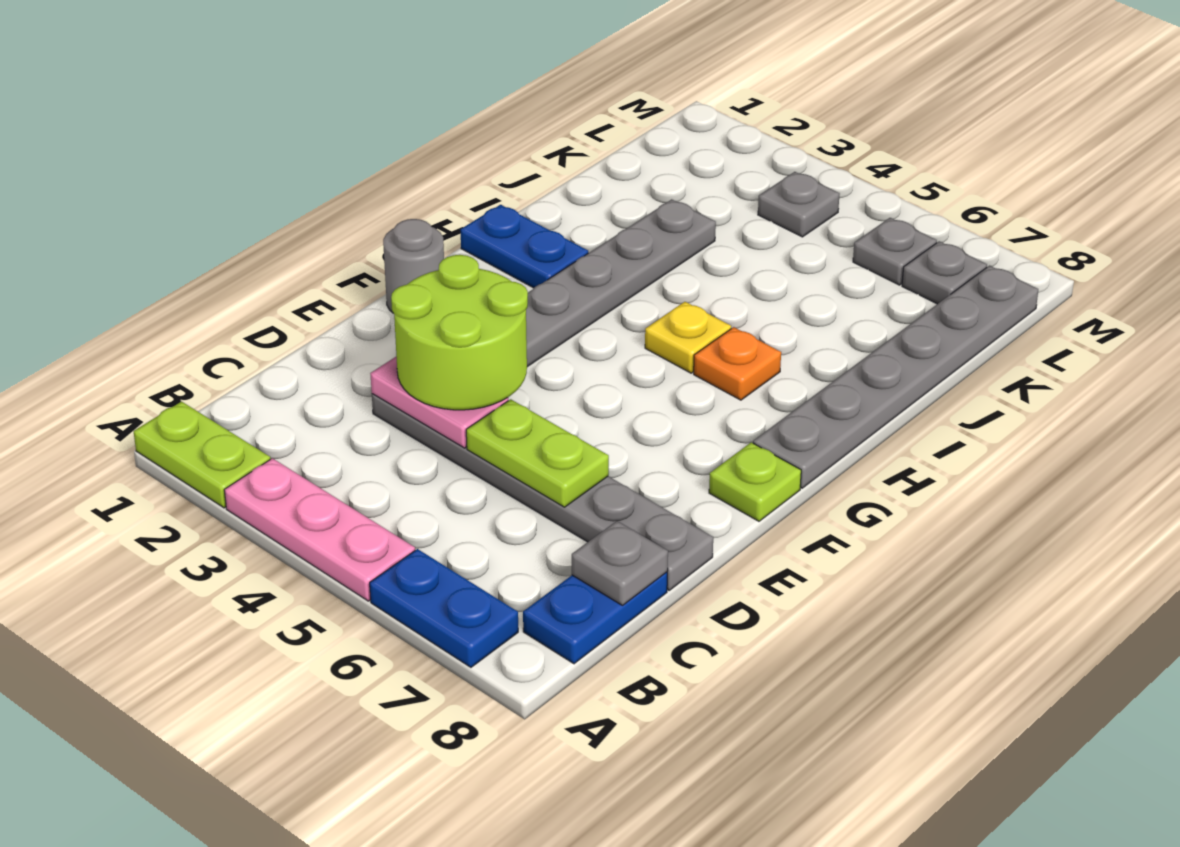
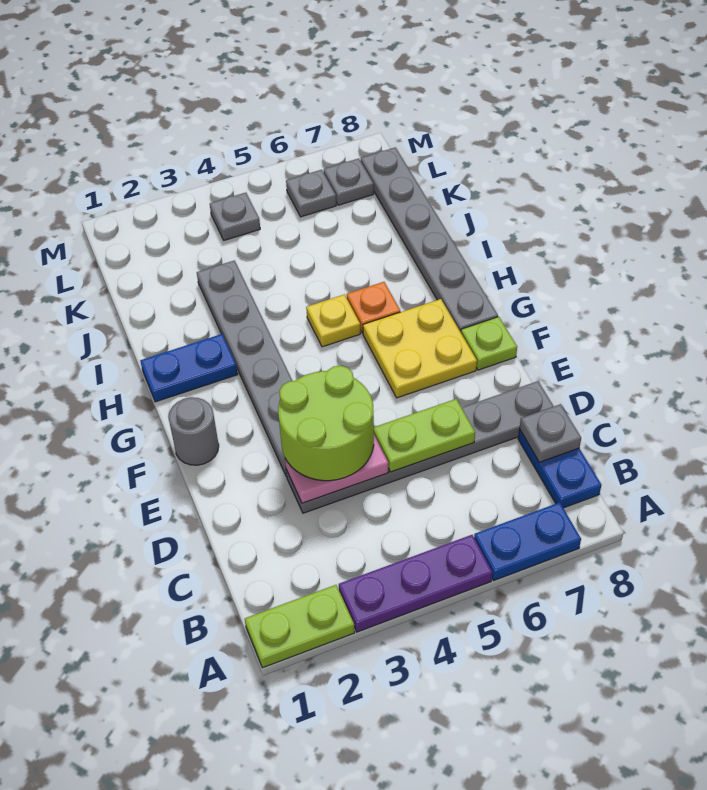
pink plate A3:A5 level 1 -> purple plate A3:A5 level 1
none -> yellow plate F6:G7 level 1

